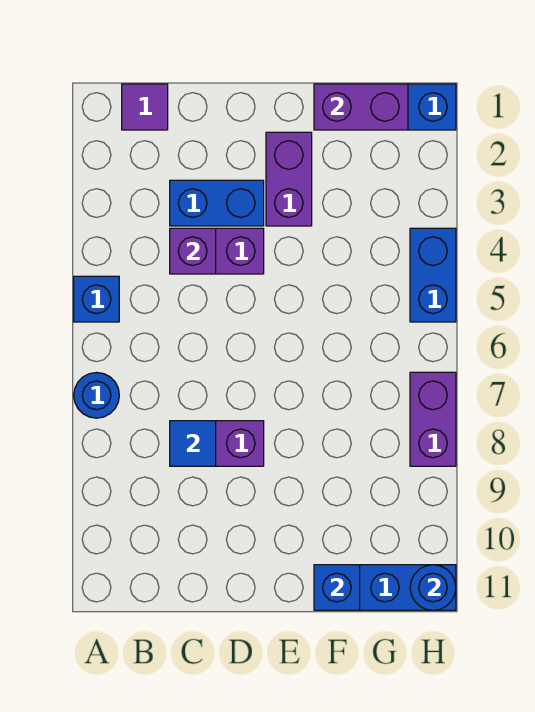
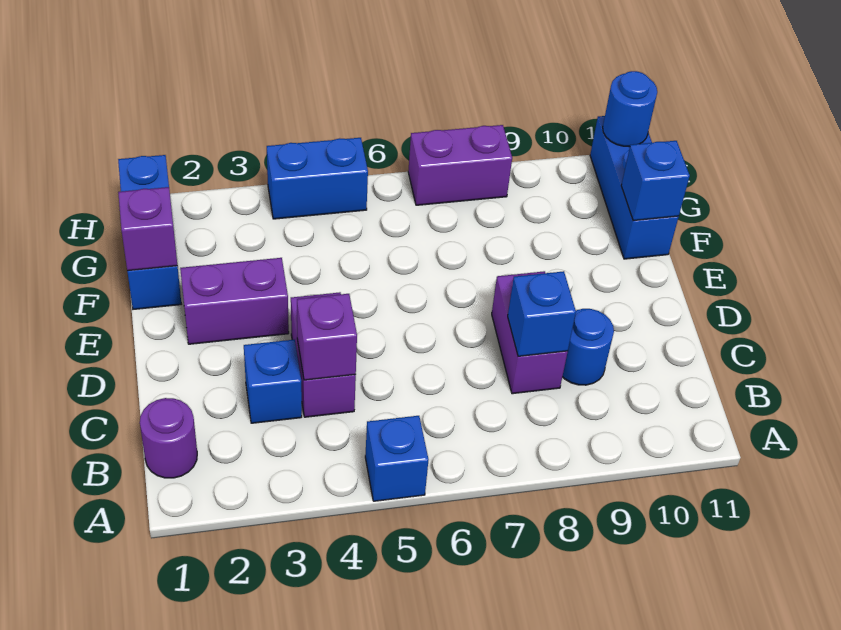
blue round brick A7 level 1 -> blue round brick C9 level 1
purple tile B1 level 1 -> purple round brick B1 level 1
blue brick C3:D3 level 1 -> blue brick C3 level 1
blue tile C8 level 2 -> blue brick C8 level 2
purple brick F1:G1 level 2 -> purple brick F1 level 2

